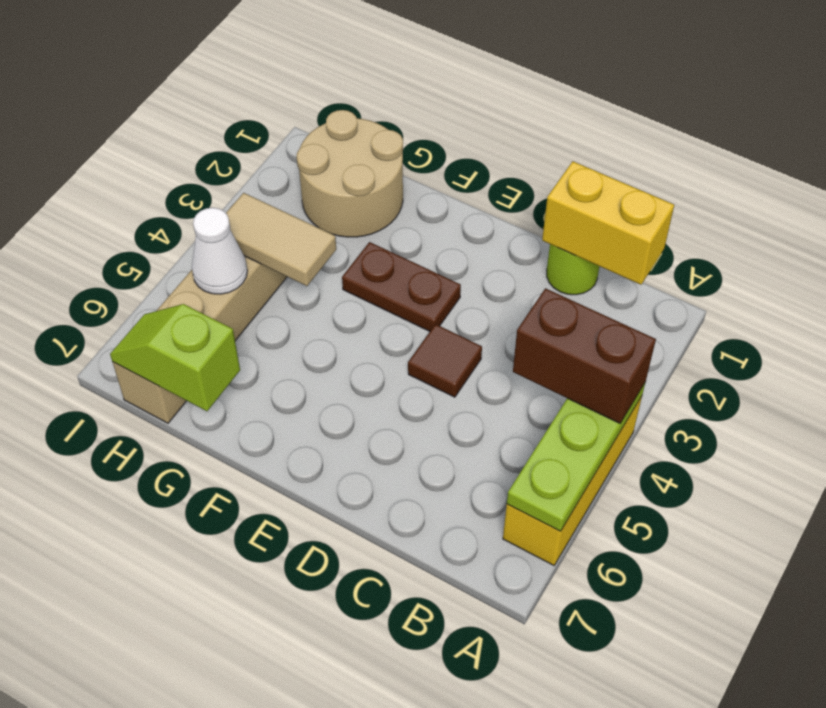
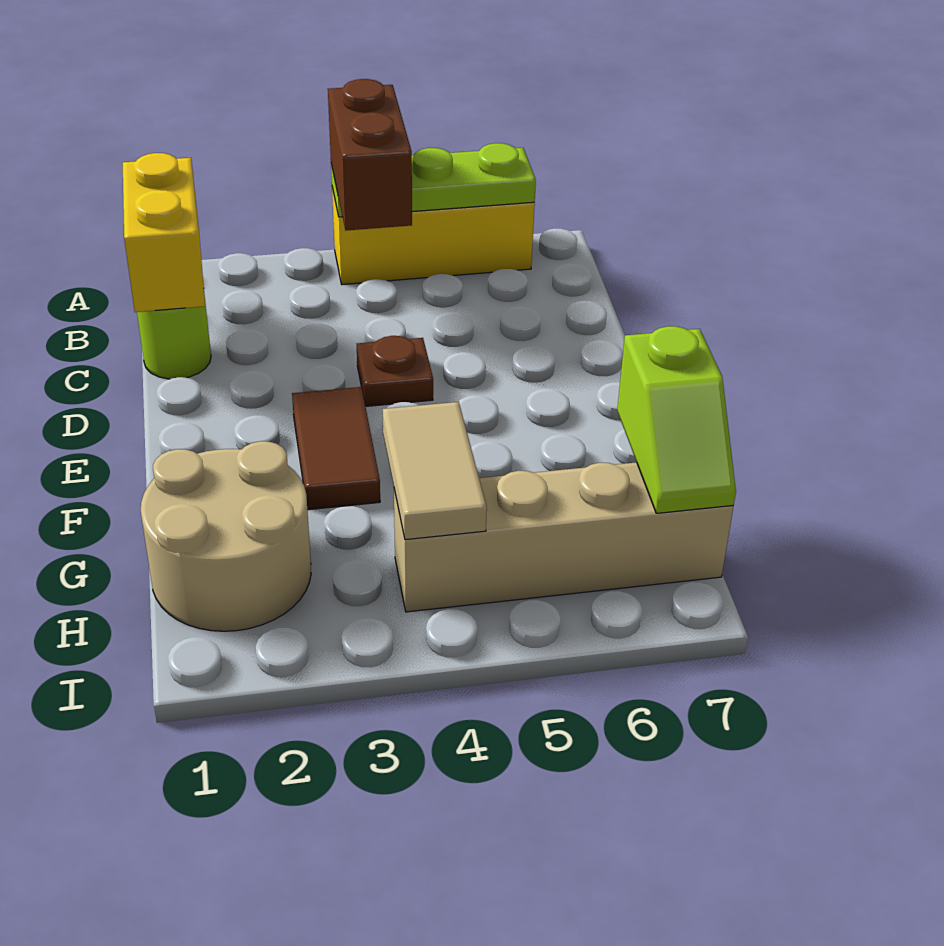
brown tile D4 level 1 -> brown plate D4 level 1
brown plate E3:F3 level 1 -> brown tile E3:F3 level 1
white cone H5 level 2 -> none

